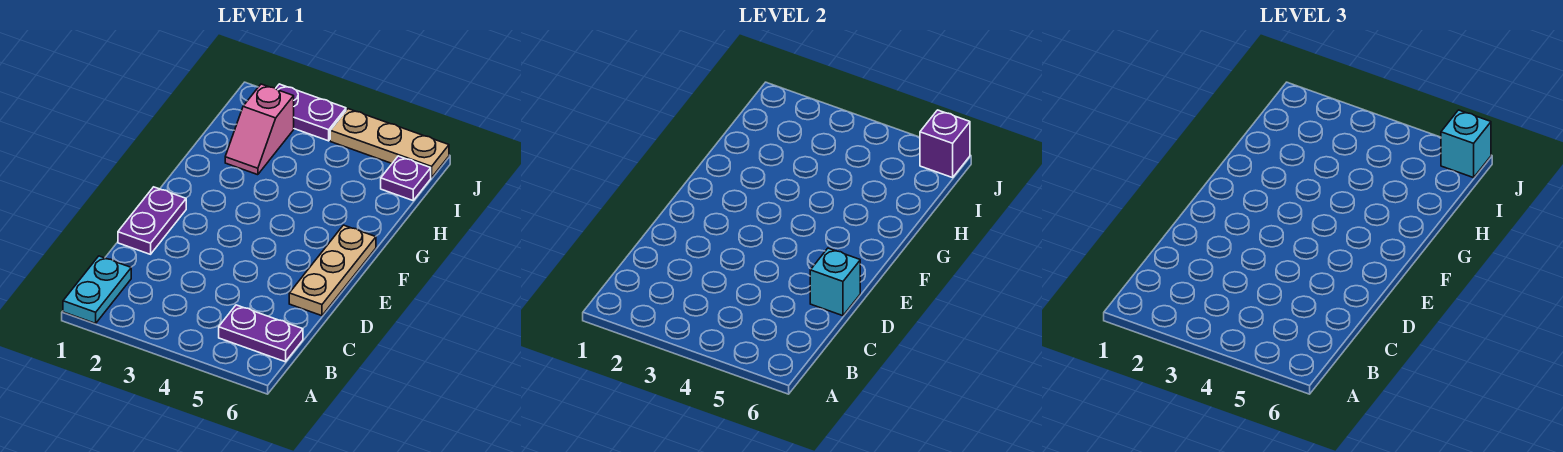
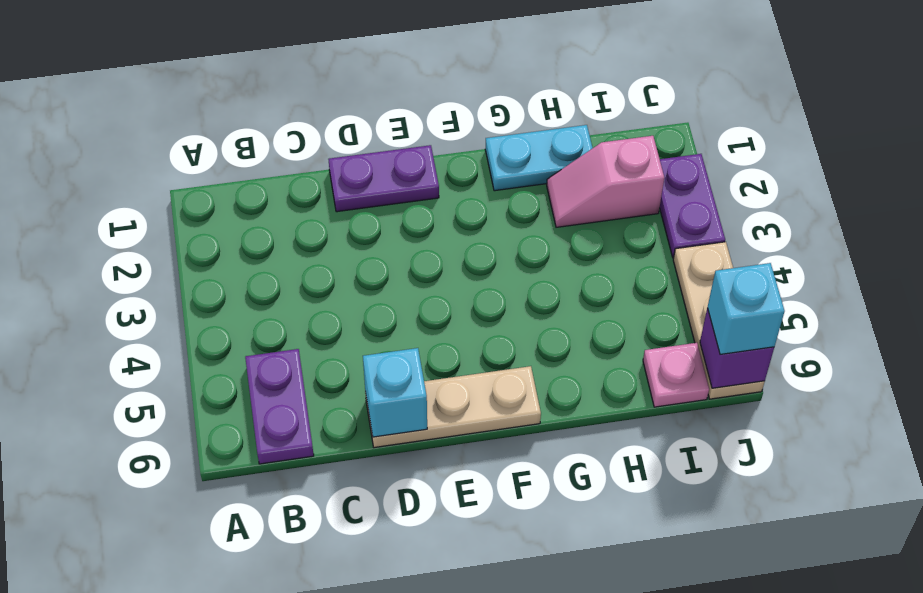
cyan plate A1:B1 level 1 -> cyan plate G1:H1 level 1
purple plate I6 level 1 -> pink plate I6 level 1

